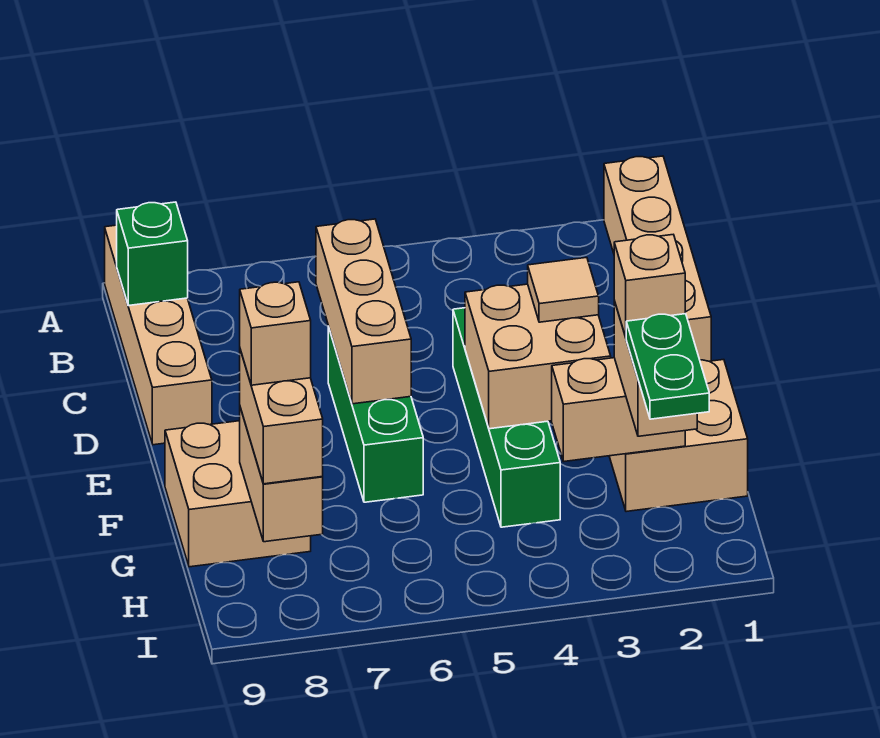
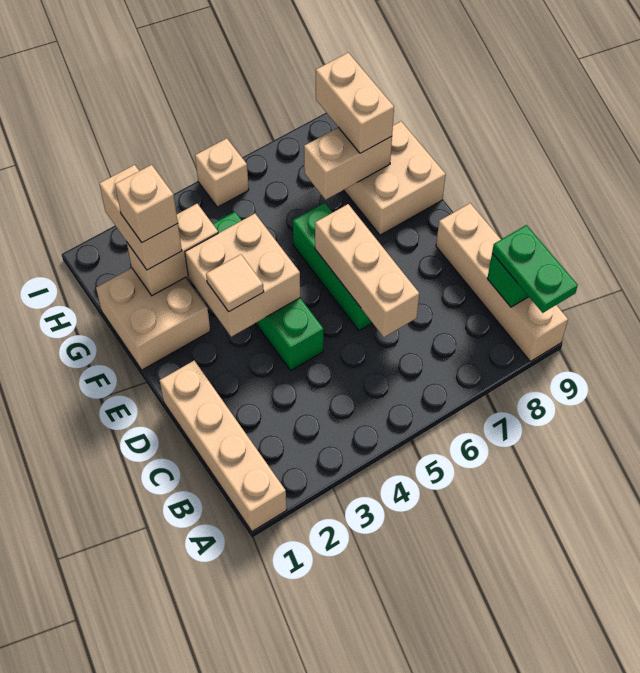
tan brick G8:H8 level 2 -> tan brick G7:G8 level 2
tan brick G8 level 4 -> tan brick I5 level 1
green plate H2:I2 level 4 -> green plate A9:B9 level 3

